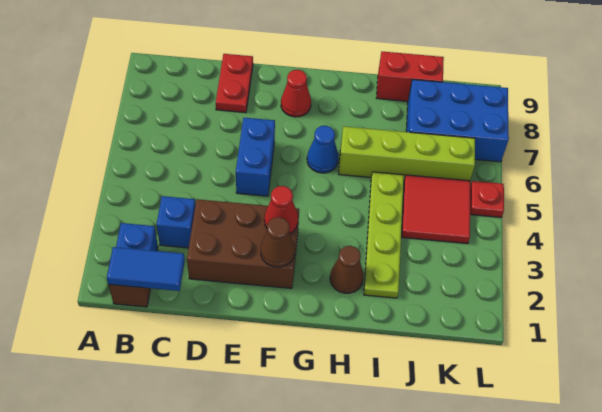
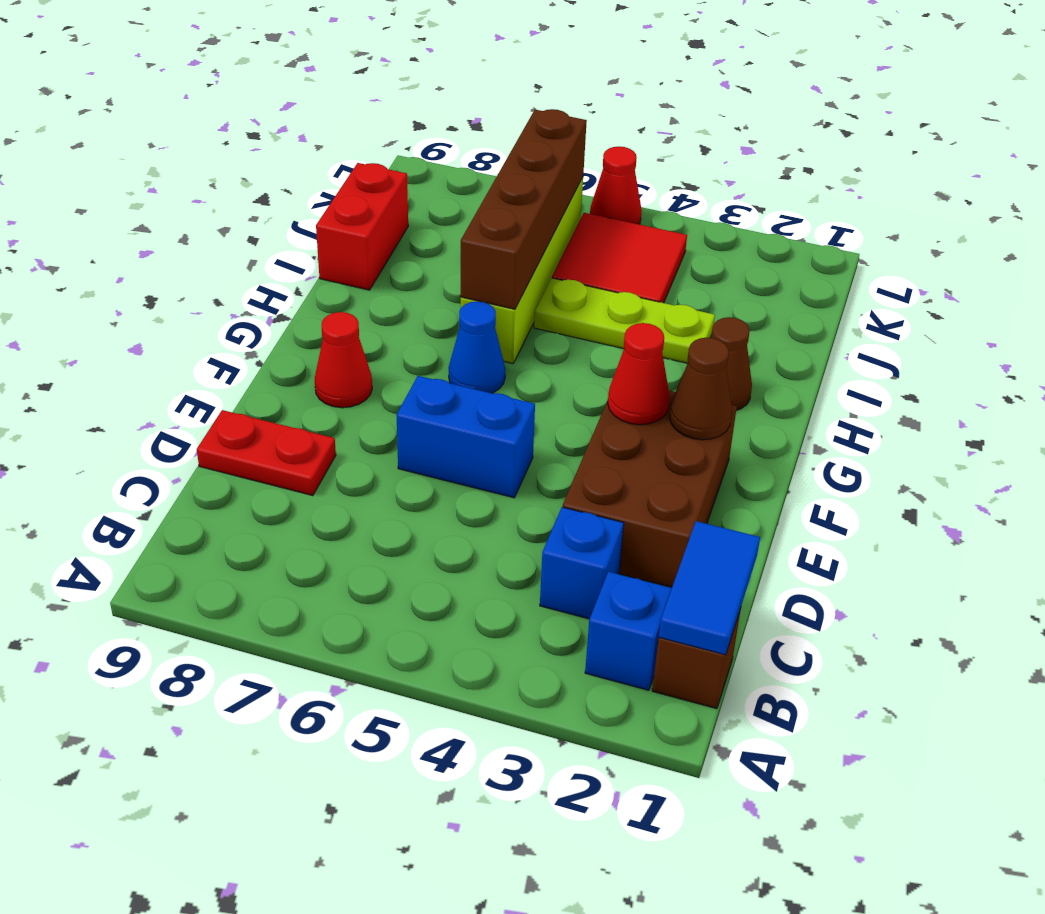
none -> brown brick H6:K6 level 2
lime plate I2:I5 level 1 -> lime plate I3:I5 level 1
blue brick J7:L8 level 1 -> none
red plate L5 level 1 -> red cone L5 level 1

